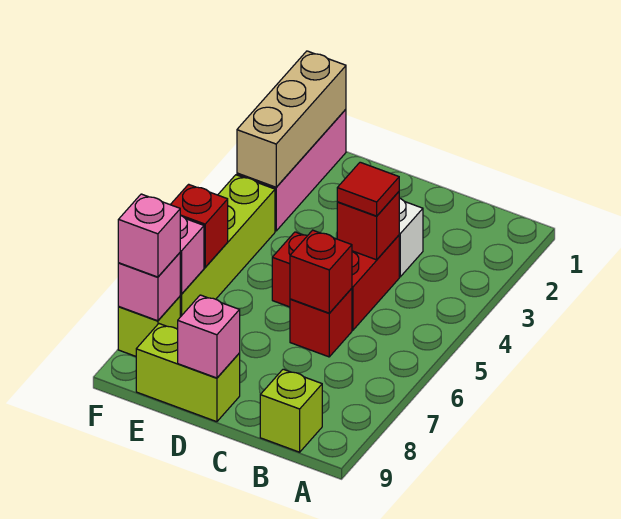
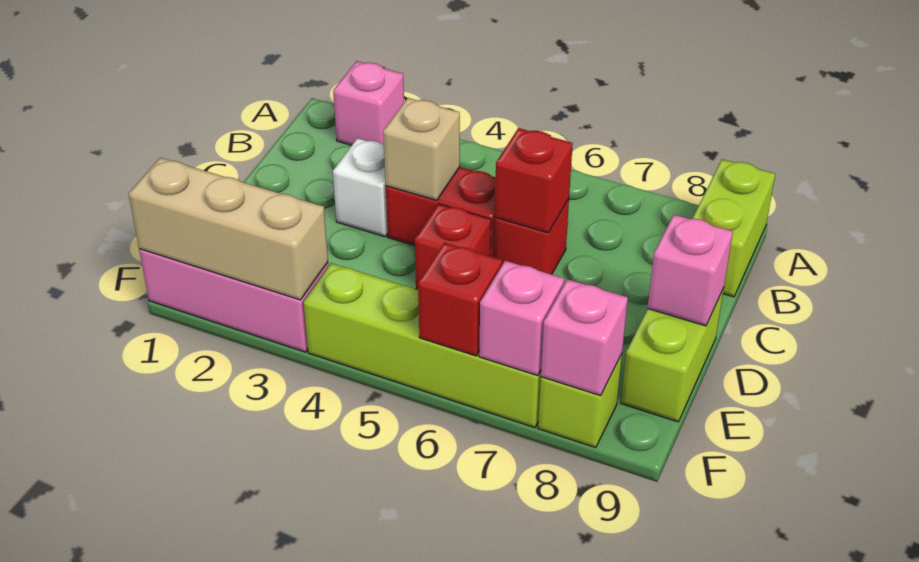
lime brick B9 level 1 -> lime brick A9:B9 level 1
red brick C4 level 2 -> tan brick C4 level 2
red tile C4 level 3 -> none
pink brick F8 level 3 -> pink brick A2 level 1

